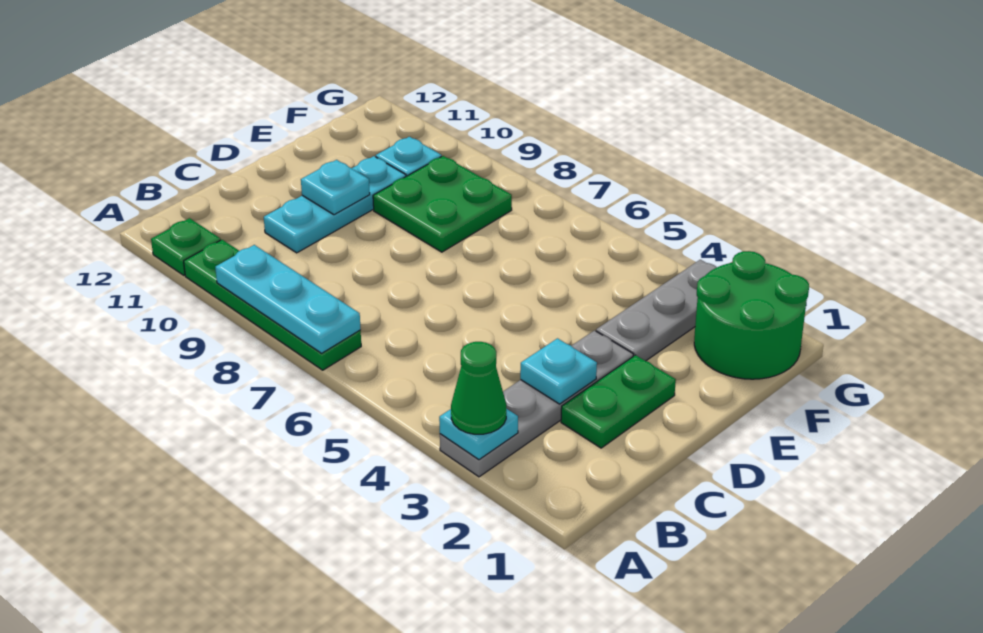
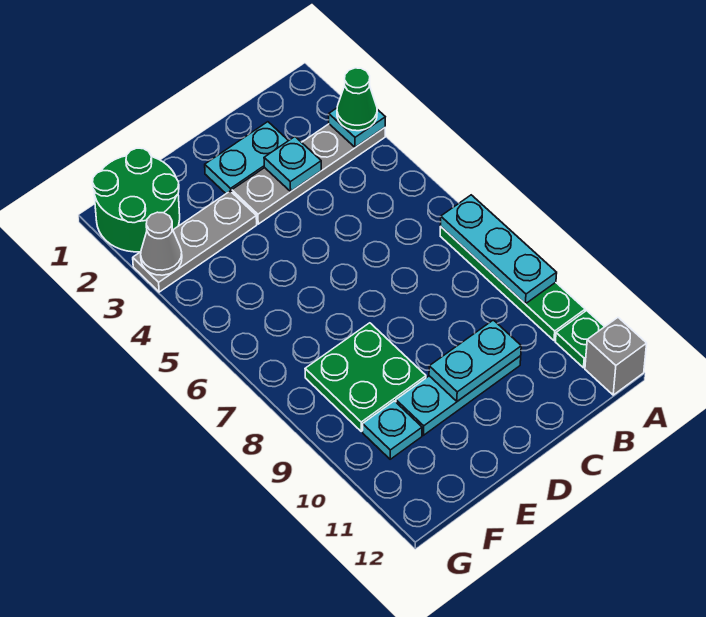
none -> grey brick A12 level 1
green plate C2:D2 level 1 -> cyan plate C2:D2 level 1
cyan plate D10 level 2 -> cyan plate C10:D10 level 2
none -> grey cone G3 level 2

